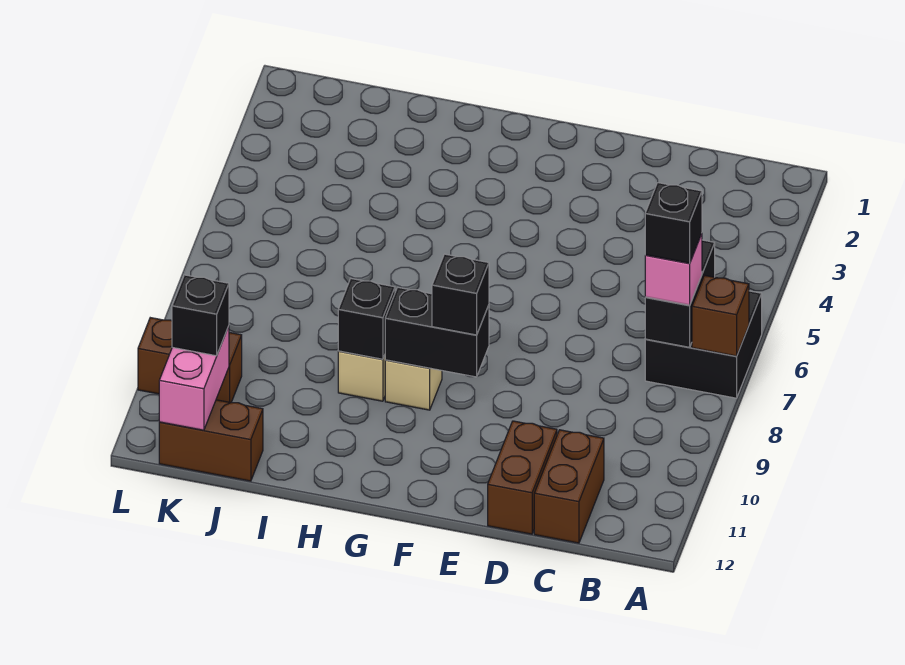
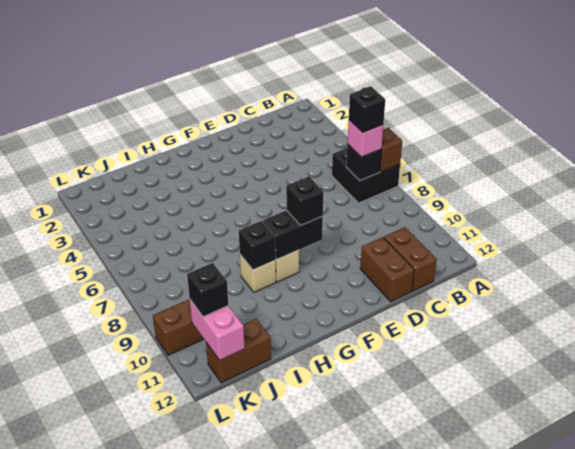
black brick B6:B7 level 2 -> black brick B7 level 2

